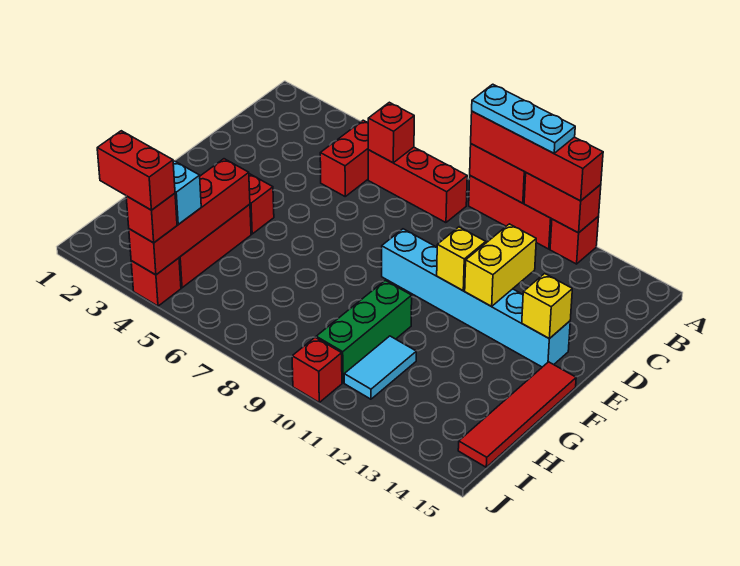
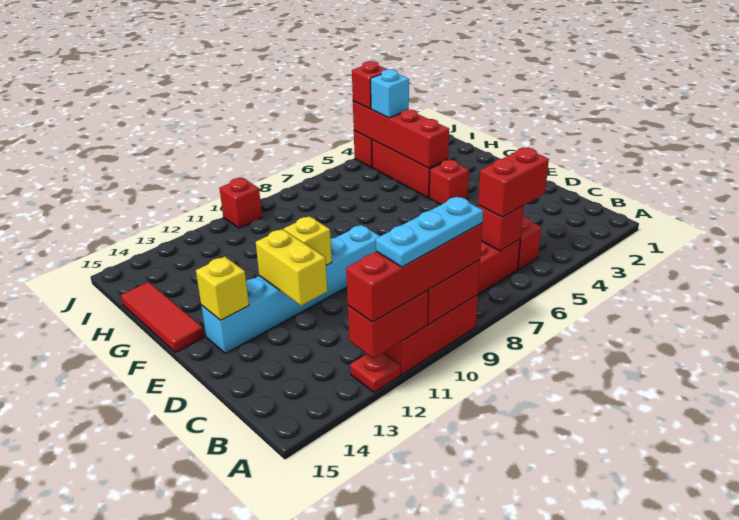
red brick A12 level 1 -> red plate A12 level 1
red tile F15:I15 level 1 -> red tile F15:H15 level 1
green brick G10:I10 level 1 -> none
cyan tile H11:I11 level 1 -> none
red brick J3:J4 level 4 -> red brick B5:B6 level 3

